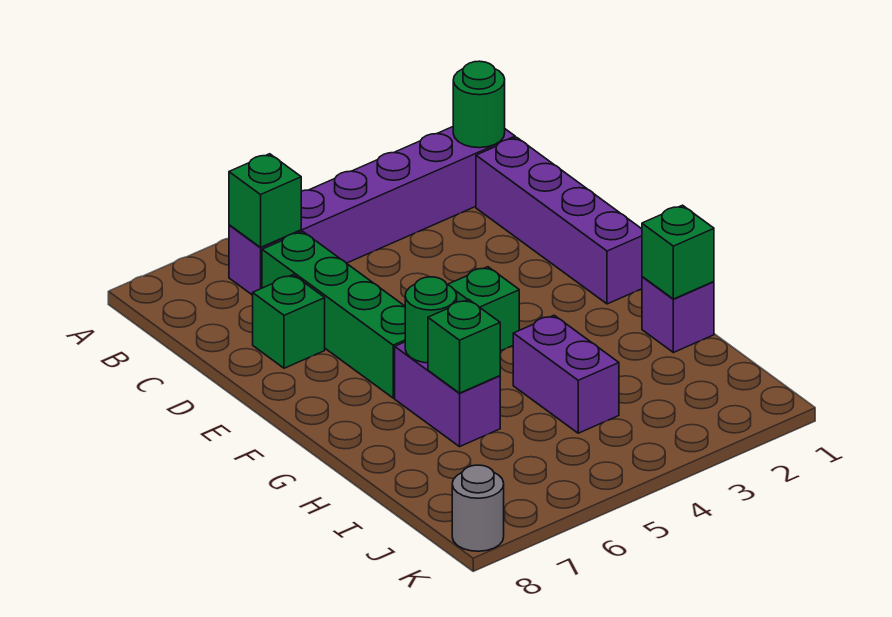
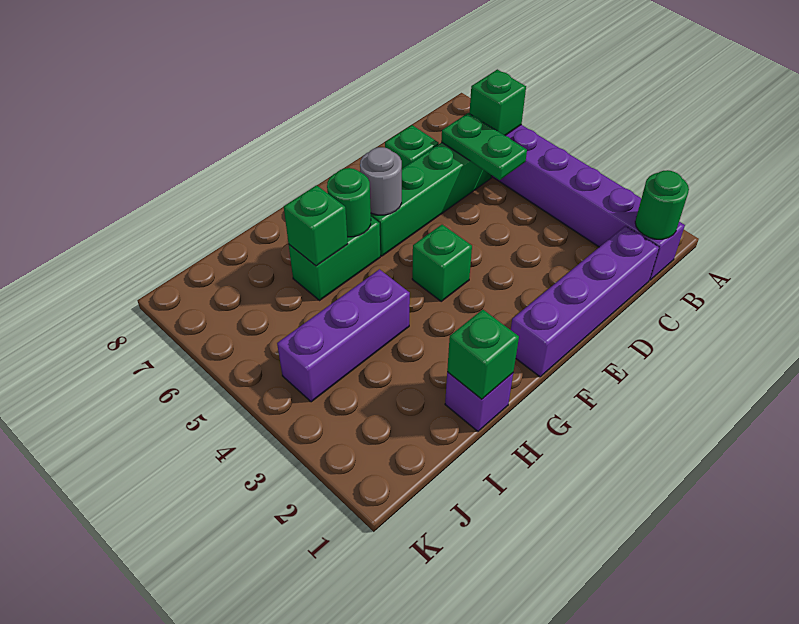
none -> green plate C5:C6 level 2
purple brick G6:H6 level 1 -> green brick G6:H6 level 1
purple brick H4:I4 level 1 -> purple brick H4:J4 level 1
grey round brick K8 level 1 -> grey round brick F6 level 2

